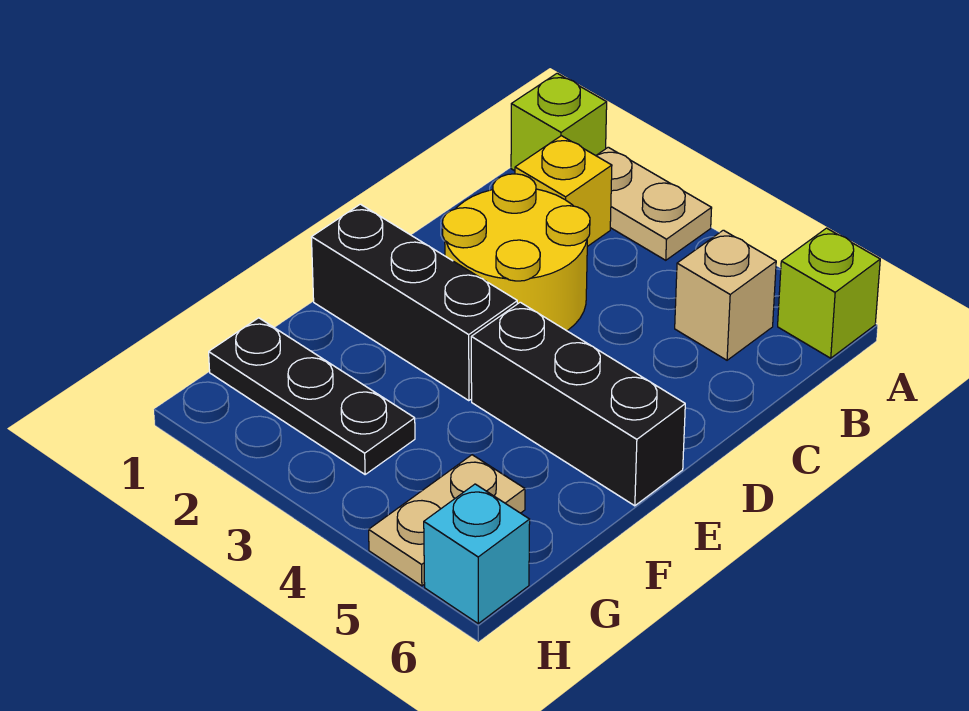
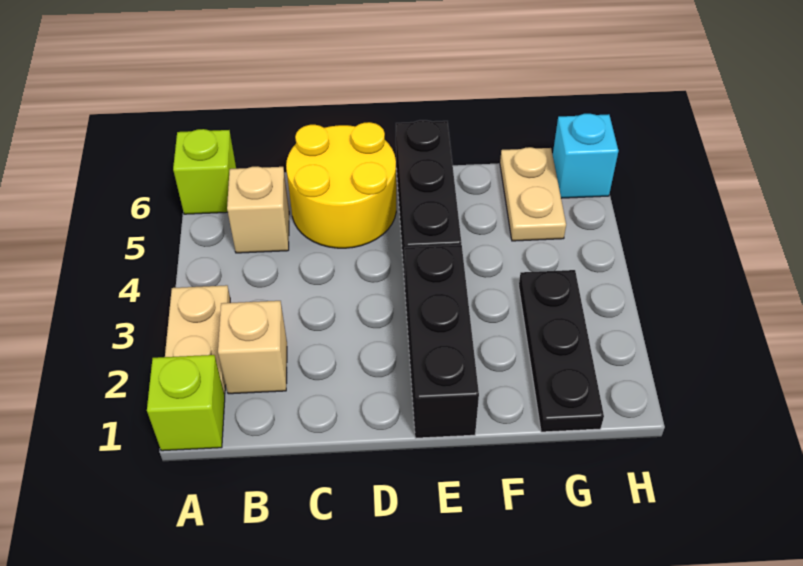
yellow brick B2 level 1 -> tan brick B2 level 1
yellow round brick C2:D3 level 1 -> yellow round brick C5:D6 level 1
tan plate G5:H5 level 1 -> tan plate G5:G6 level 1

